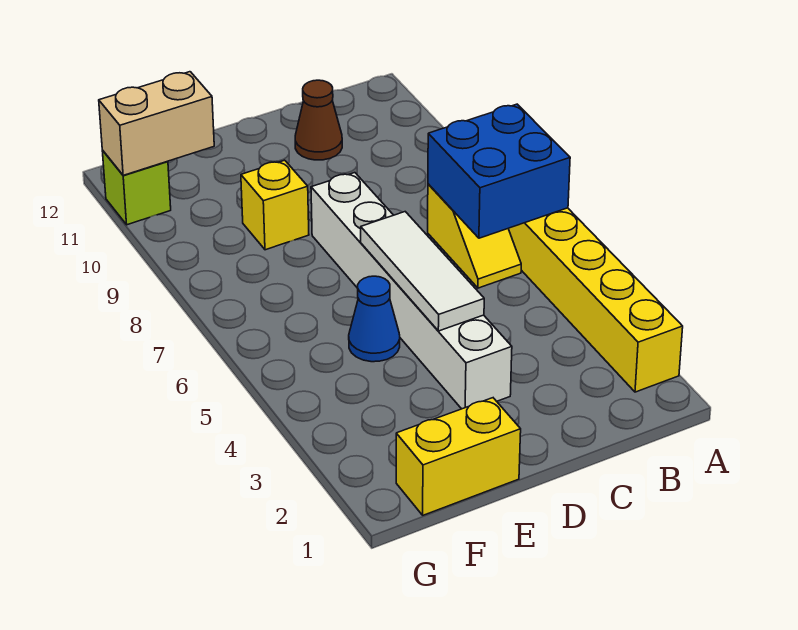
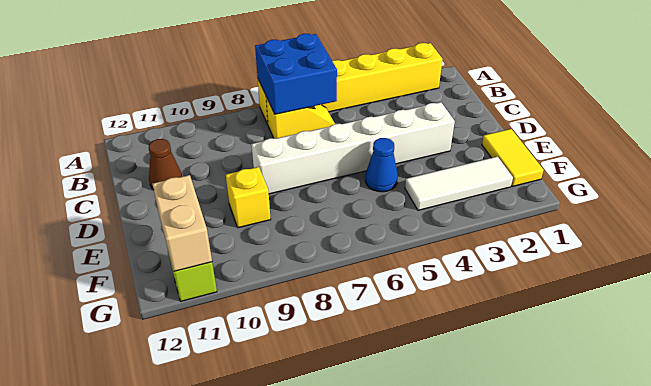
white tile D4:D6 level 2 -> white tile F2:F4 level 1
yellow brick E1:F1 level 1 -> yellow tile E1:F1 level 1

